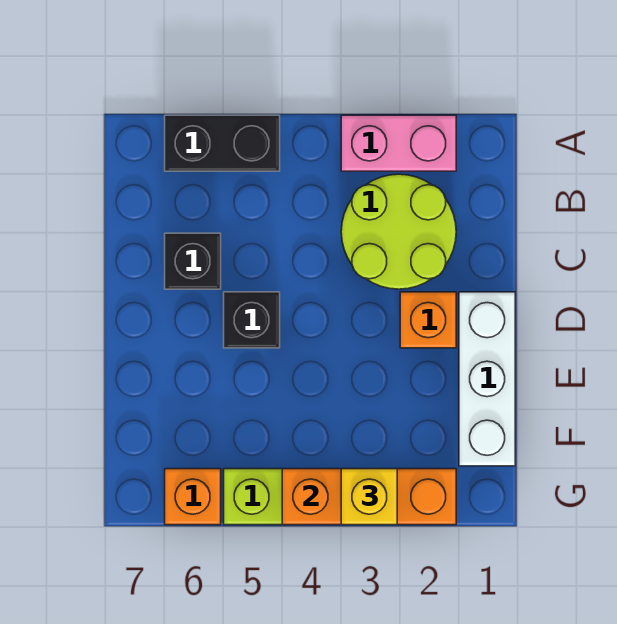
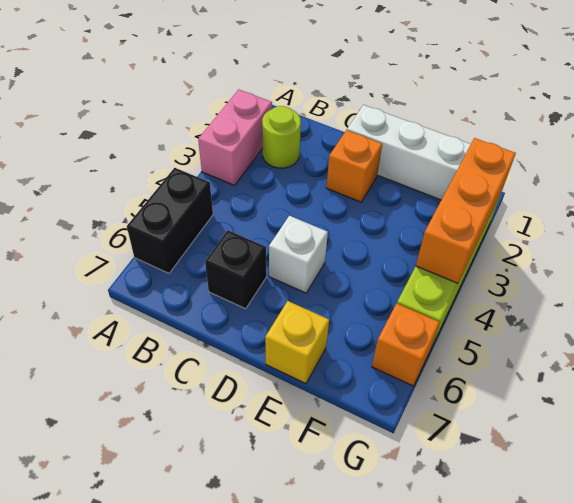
lime round brick B2:C3 level 1 -> lime round brick B2 level 1
black brick D5 level 1 -> white brick D5 level 1
yellow brick G3 level 3 -> yellow brick E7 level 1

